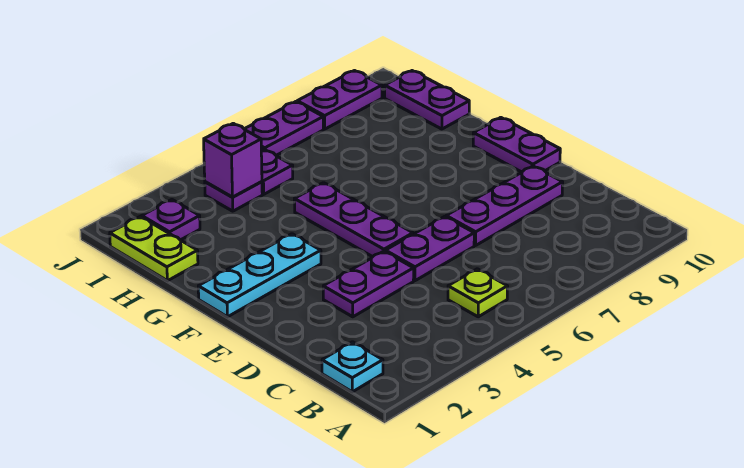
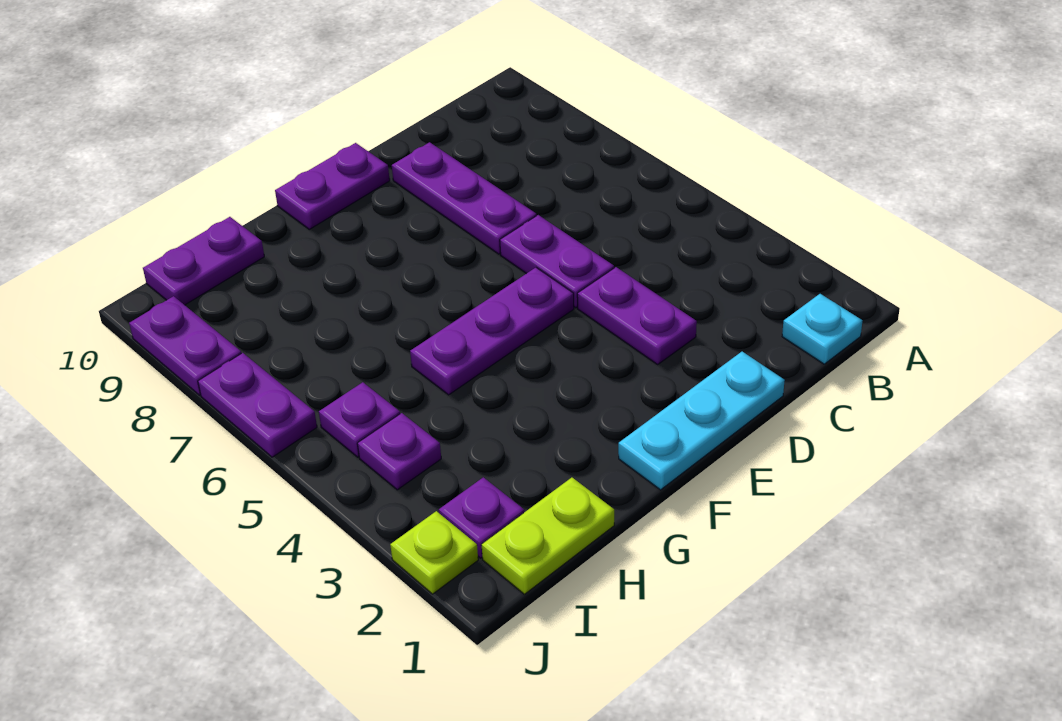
lime plate B5 level 1 -> lime plate J2 level 1
cyan plate F1:F3 level 1 -> cyan plate D1:F1 level 1
purple brick I4 level 2 -> none

